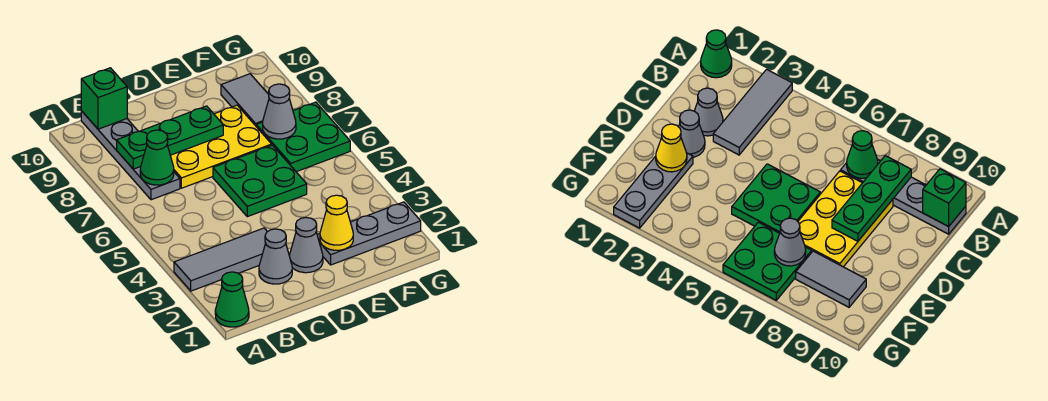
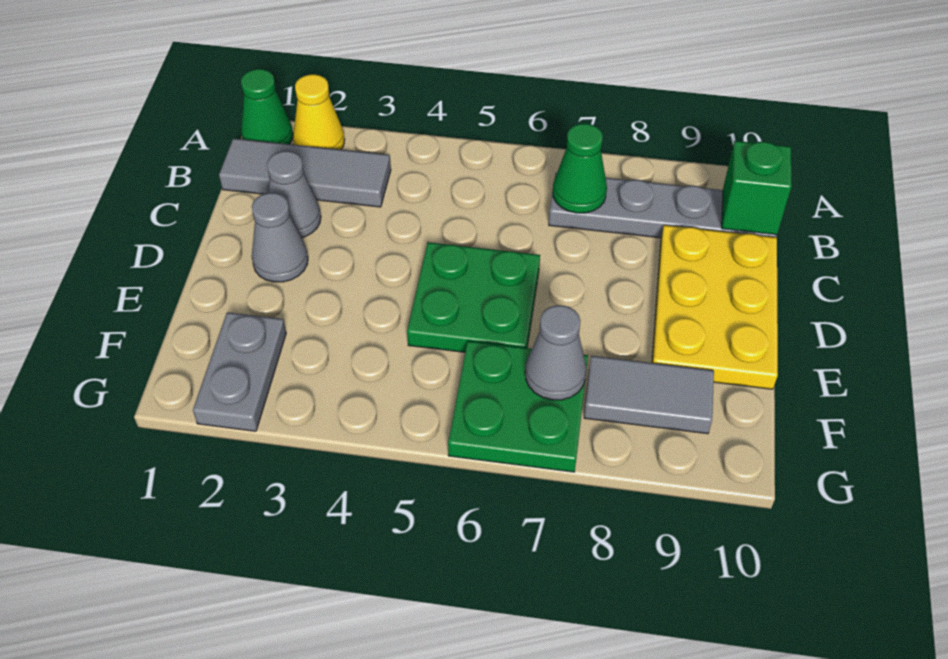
grey tile A3:C3 level 1 -> grey tile B1:B3 level 1
green plate B8:D8 level 2 -> none
yellow plate C7:E8 level 1 -> yellow plate C9:E10 level 1
grey plate E2:G2 level 1 -> grey plate F2:G2 level 1
yellow cone E2 level 2 -> yellow cone A2 level 1

